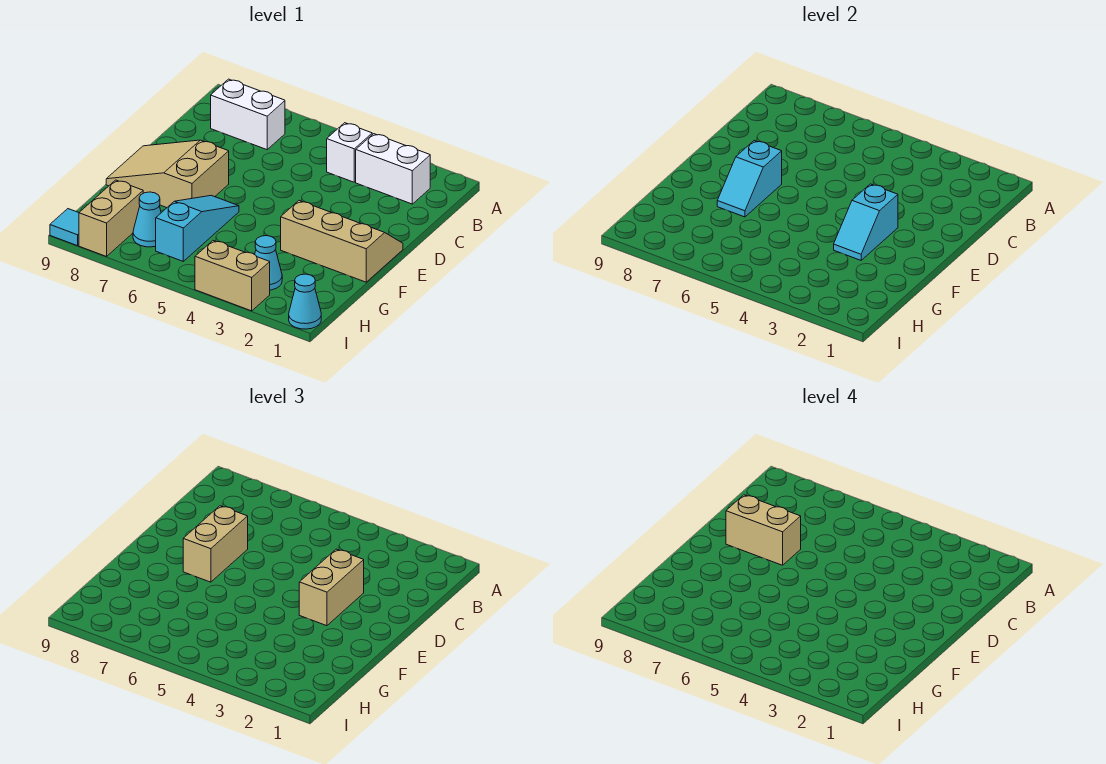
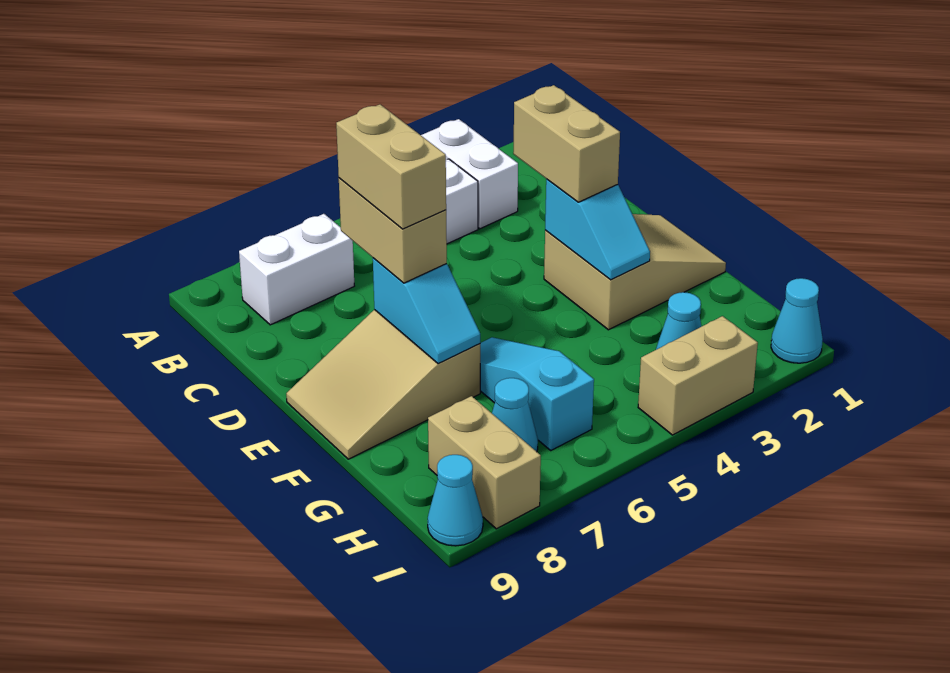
white brick B2:B3 level 1 -> white brick A3:B3 level 1
tan brick D7:D8 level 4 -> tan brick D7:E7 level 4
tan slope E1:F3 level 1 top F -> tan slope E1:F3 level 1 top 3
cyan tile I9 level 1 -> cyan cone I9 level 1

